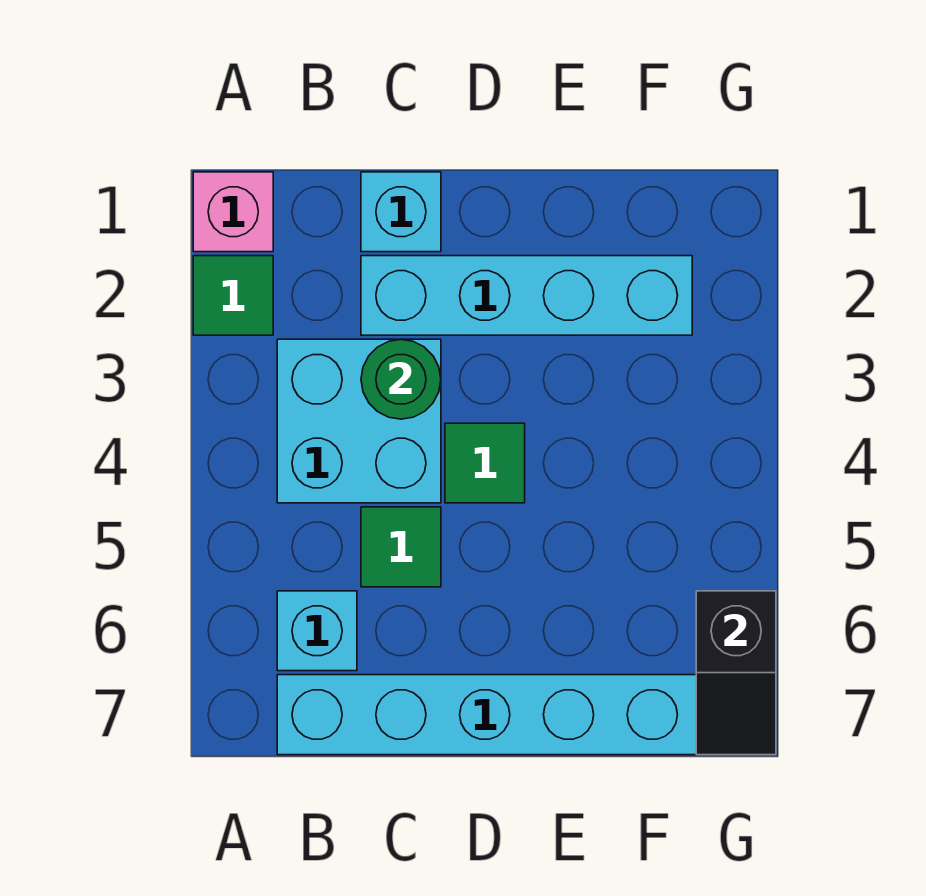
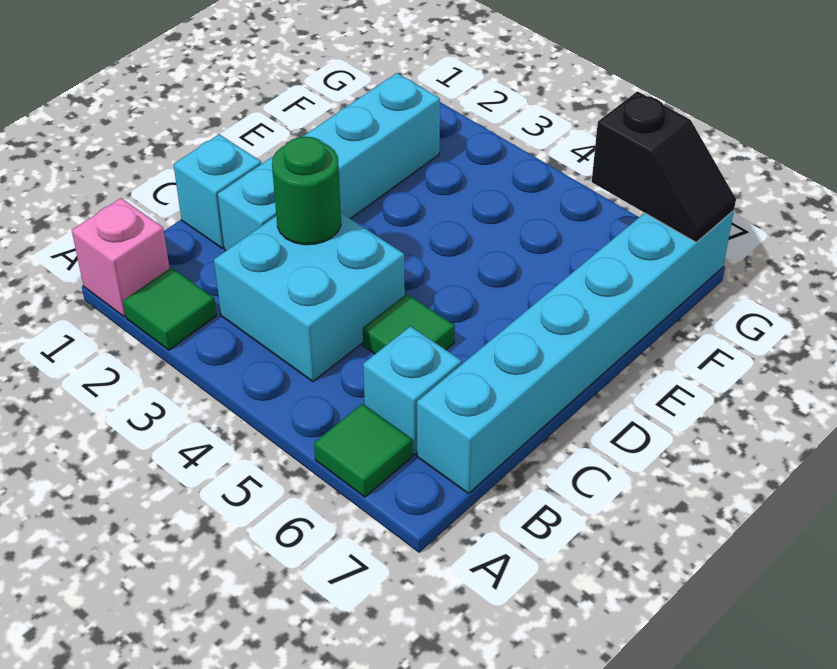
green tile D4 level 1 -> green tile A6 level 1

